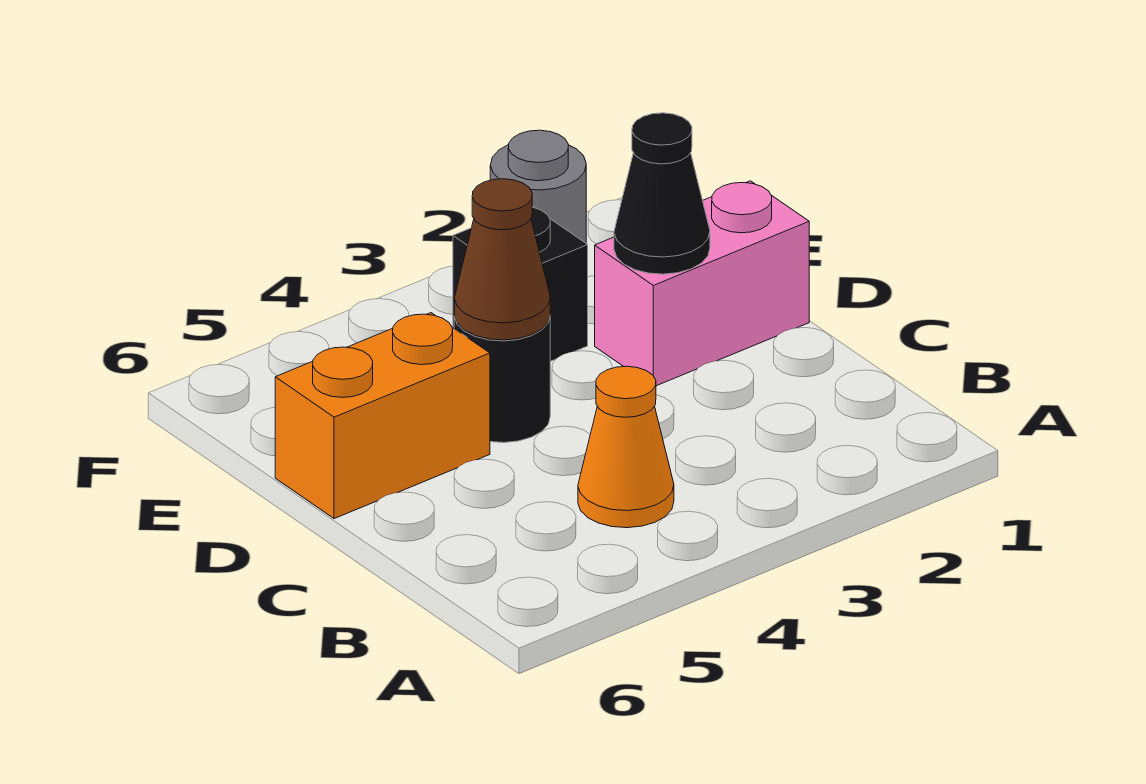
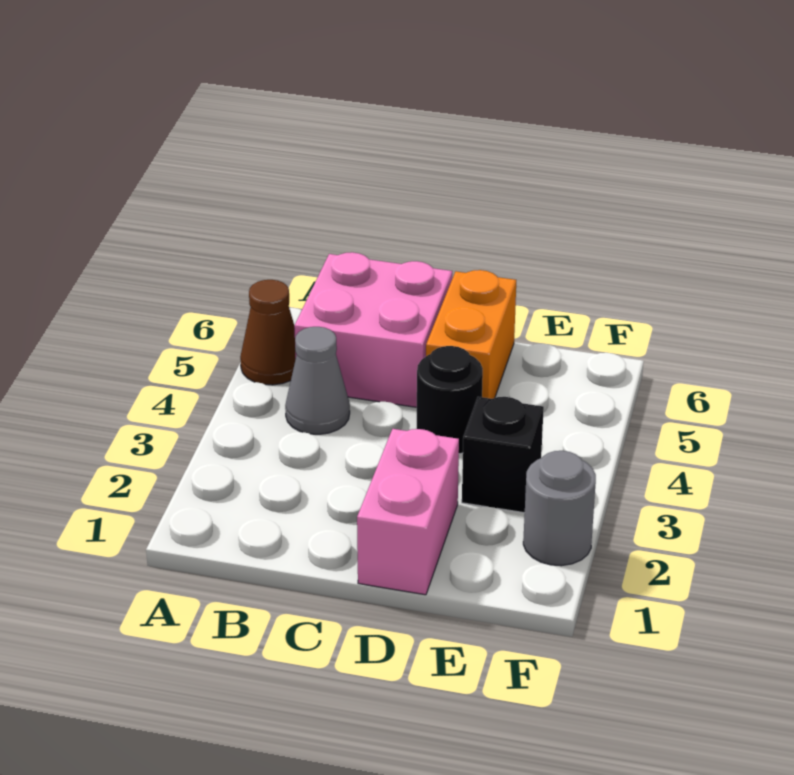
orange cone B4 level 1 -> grey cone B4 level 1
none -> pink brick B5:C6 level 1
black cone D2 level 2 -> none
brown cone D4 level 2 -> brown cone A5 level 1

